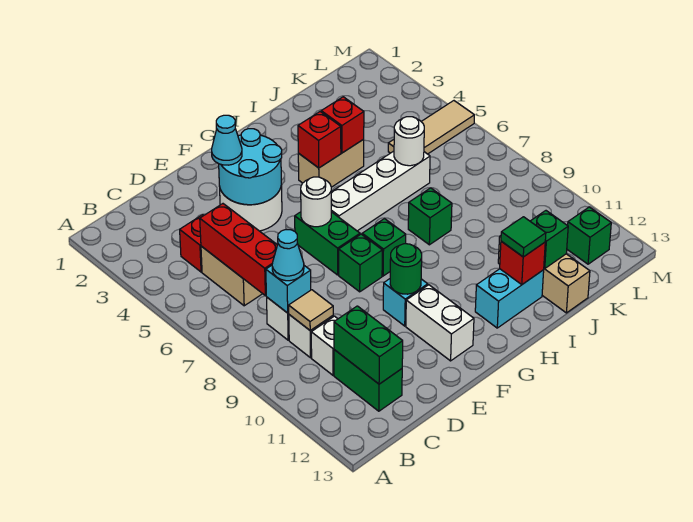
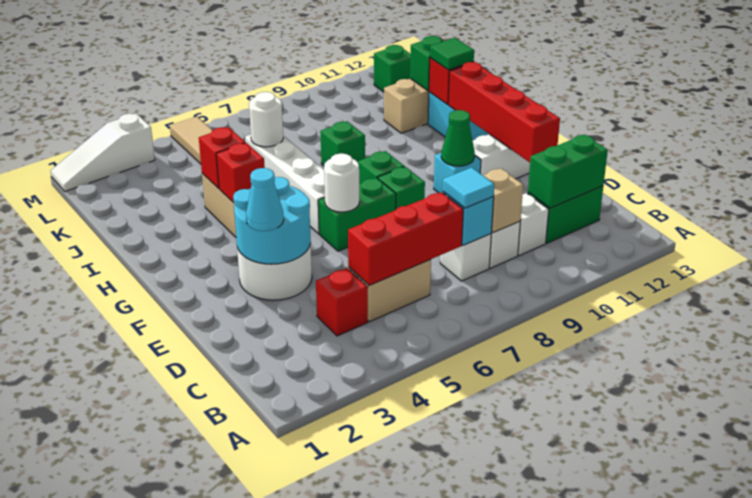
cyan cone C8 level 3 -> cyan tile C8 level 3
tan tile C9 level 2 -> tan brick C9 level 2
none -> red brick E12:H12 level 2
green round brick F10 level 2 -> green cone F10 level 2
none -> white slope M1:M3 level 1 top 3

